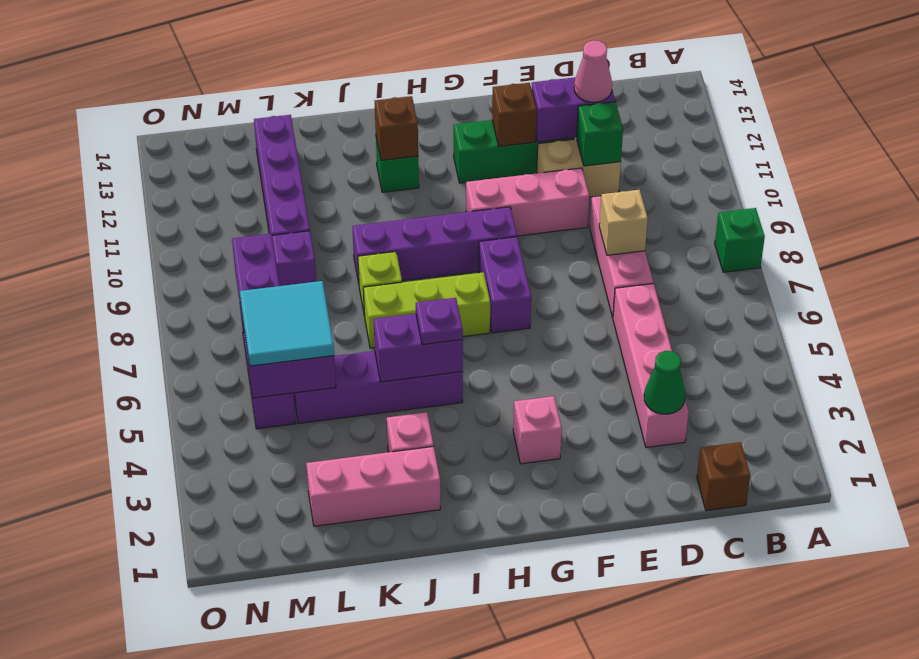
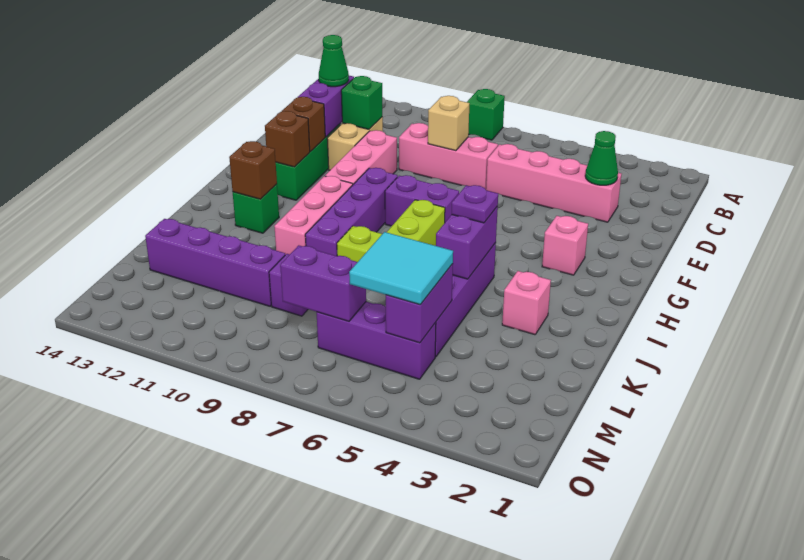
brown brick C1 level 1 -> brown brick G12 level 2
pink cone D12 level 3 -> green cone D12 level 3
pink brick J2:L2 level 1 -> pink brick H10:J10 level 1

